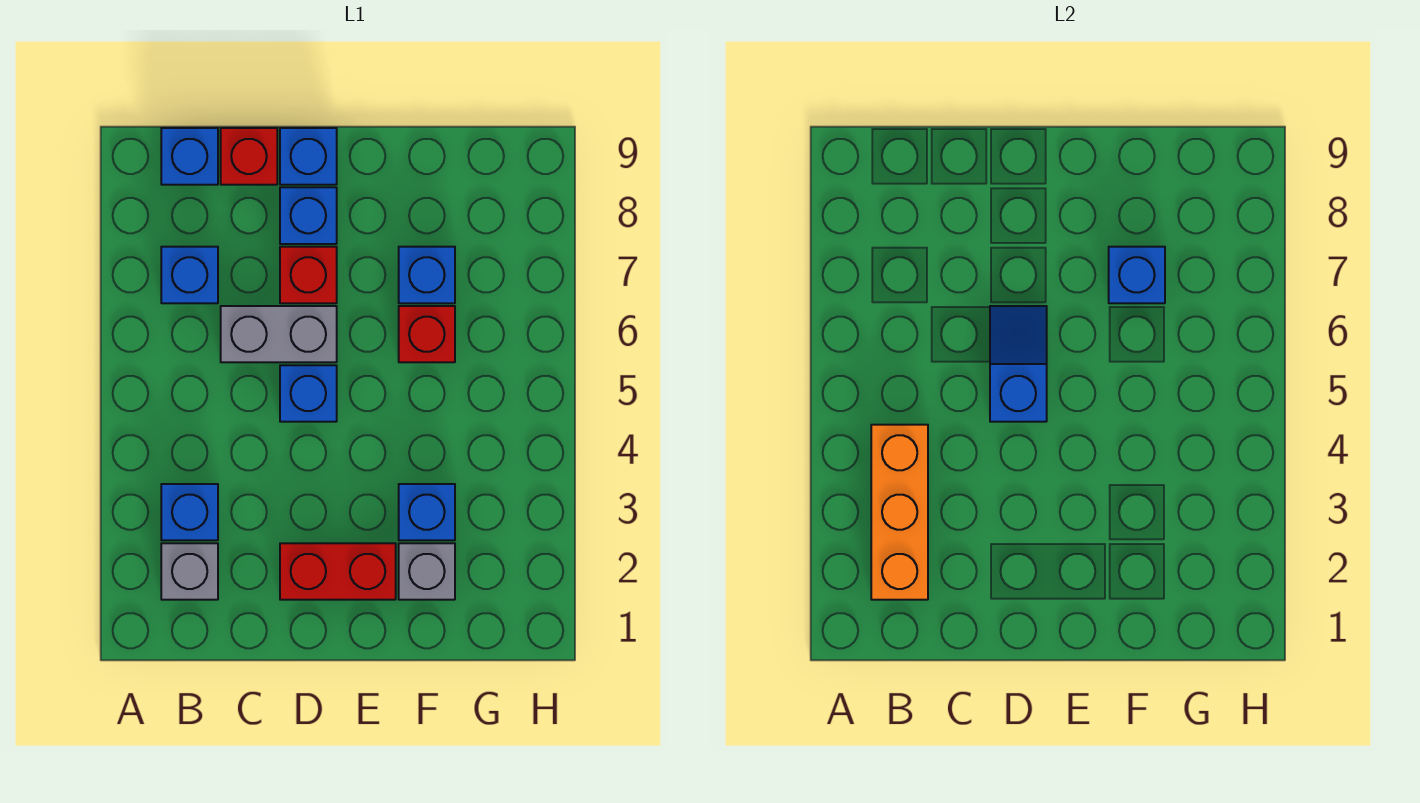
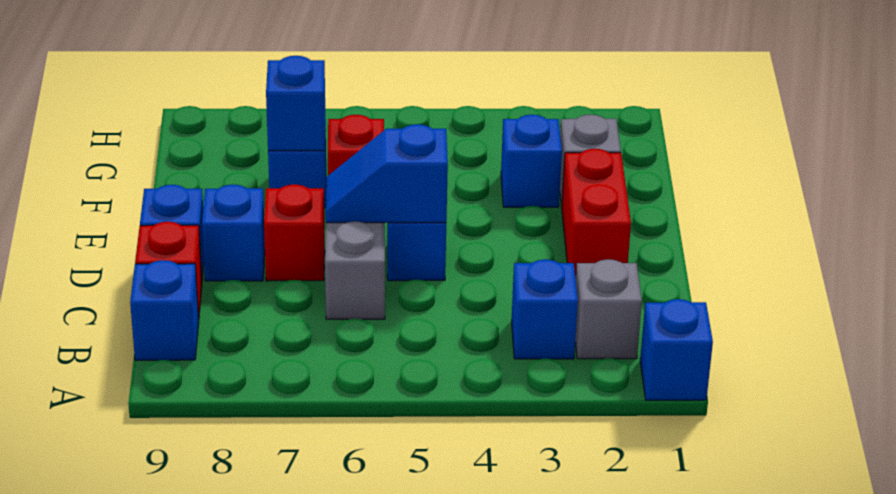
orange brick B2:B4 level 2 -> none
blue brick B7 level 1 -> blue brick A1 level 1

